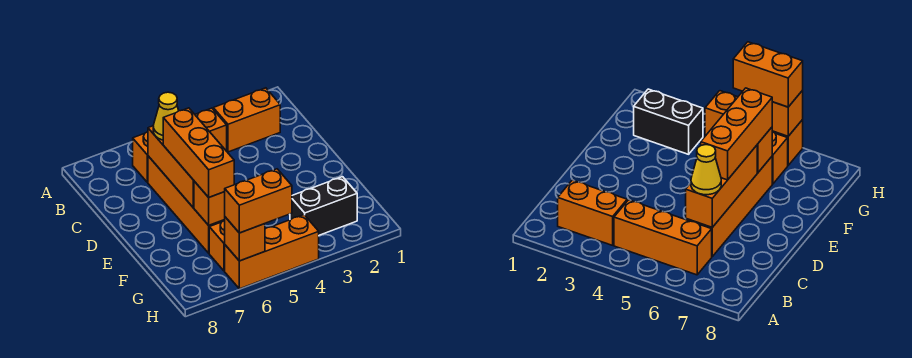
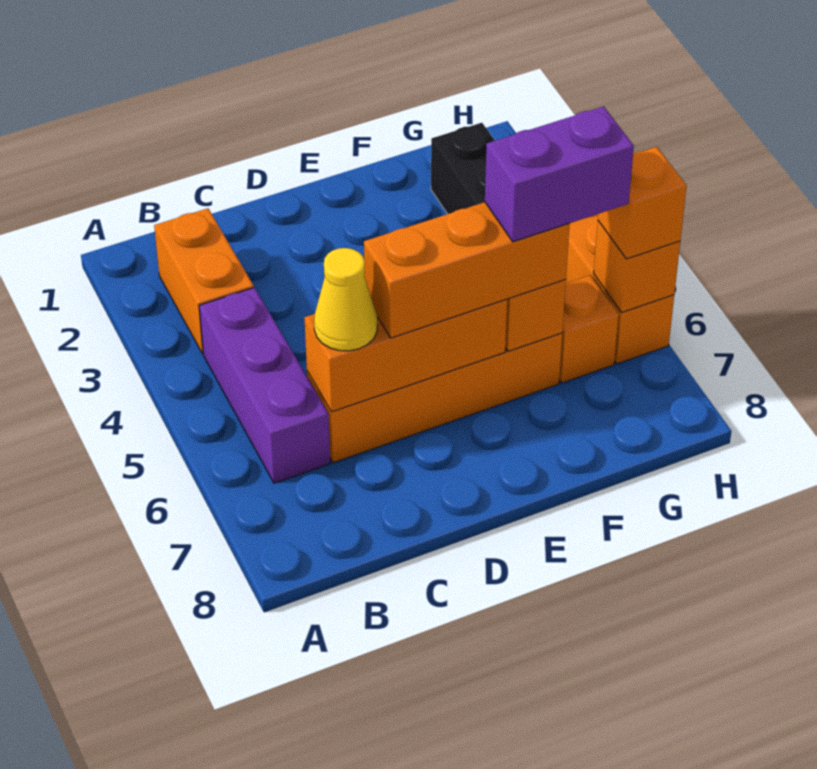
orange brick B4:B6 level 1 -> purple brick B4:B6 level 1
none -> purple brick F6:G6 level 4
orange brick H5:H6 level 3 -> orange brick H6 level 3

